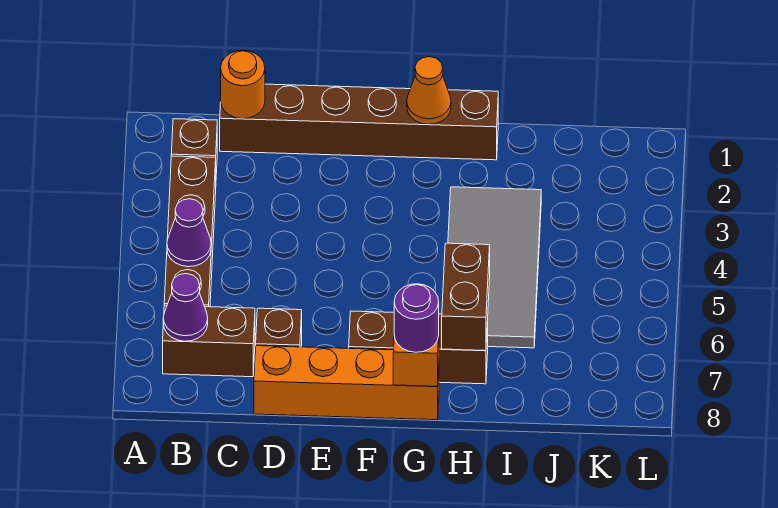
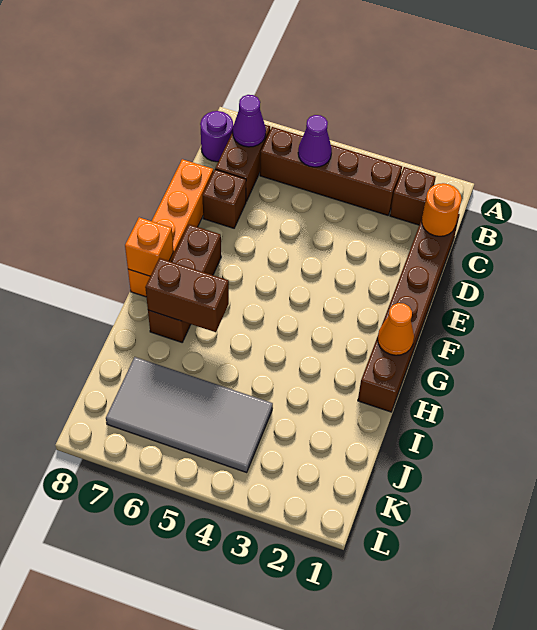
purple round brick G8 level 3 -> purple round brick B8 level 1
grey tile H3:I6 level 1 -> grey tile J4:K7 level 1

